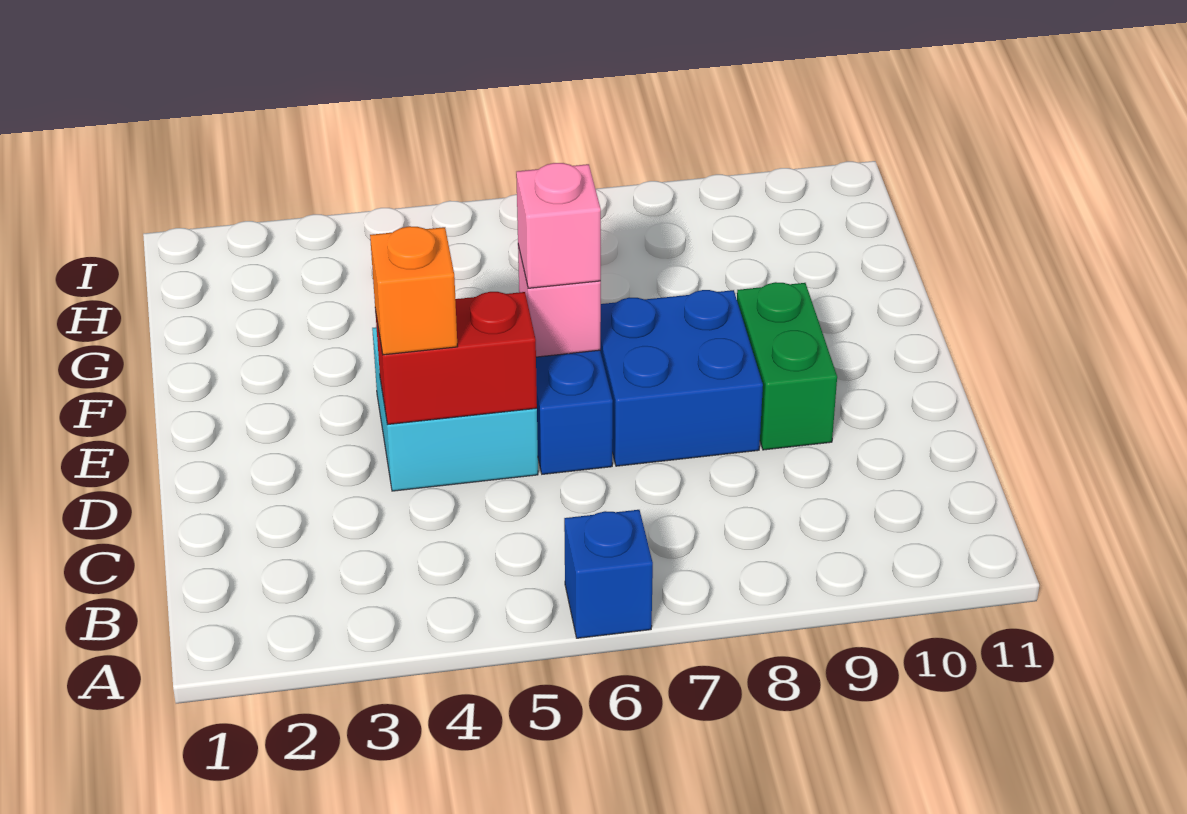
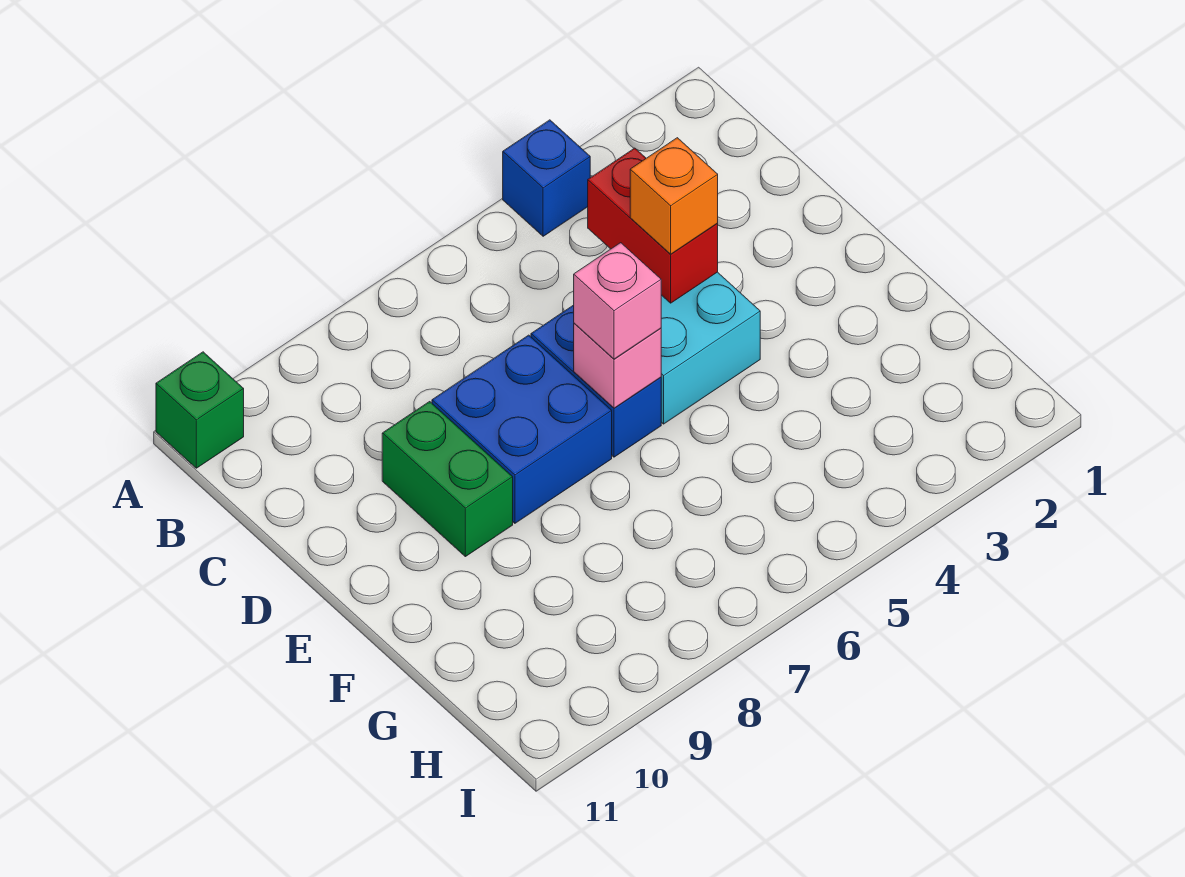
blue brick A6 level 1 -> blue brick A4 level 1
none -> green brick A11 level 1
red brick D4:D5 level 2 -> red brick C4:D4 level 2

